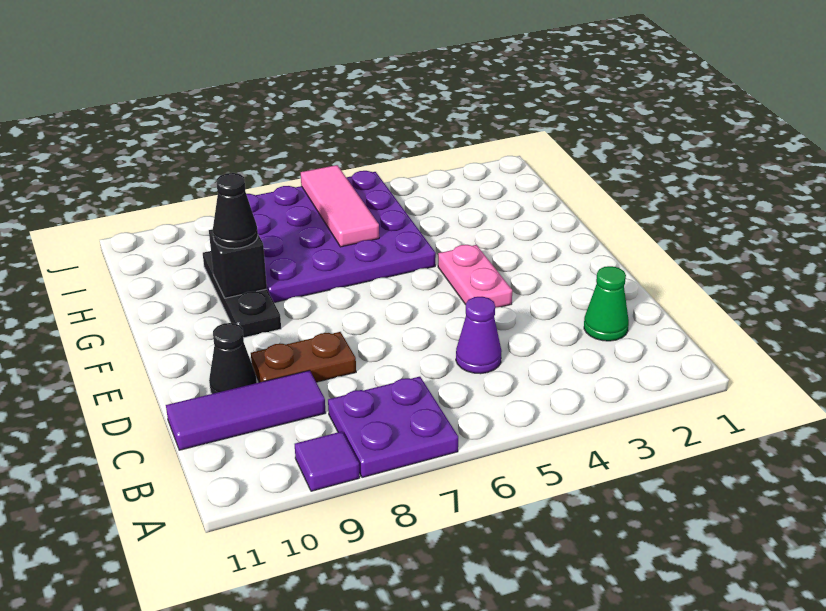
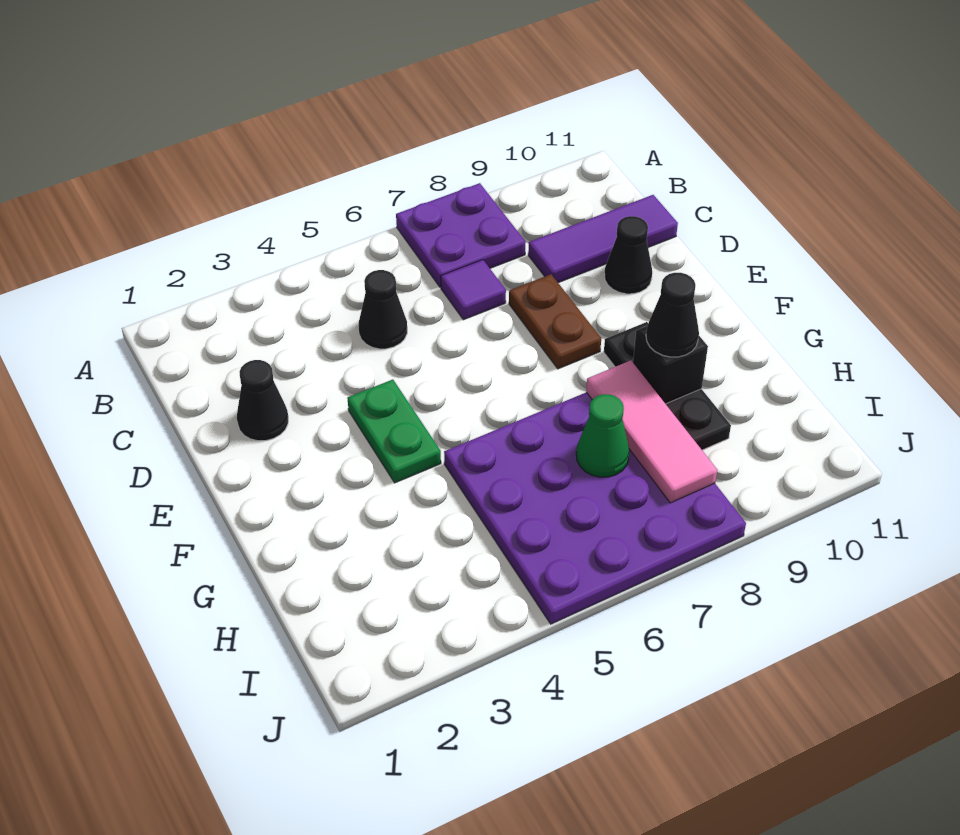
purple tile A9 level 1 -> purple tile C7 level 1
green cone C2 level 1 -> green cone H7 level 2
purple cone C5 level 1 -> black cone C5 level 1
none -> black cone D2 level 1
brown plate D8:D9 level 1 -> brown plate D8:E8 level 1
pink plate E4:F4 level 1 -> green plate E4:F4 level 1
pink tile H6:J6 level 2 -> pink tile G8:I8 level 2

